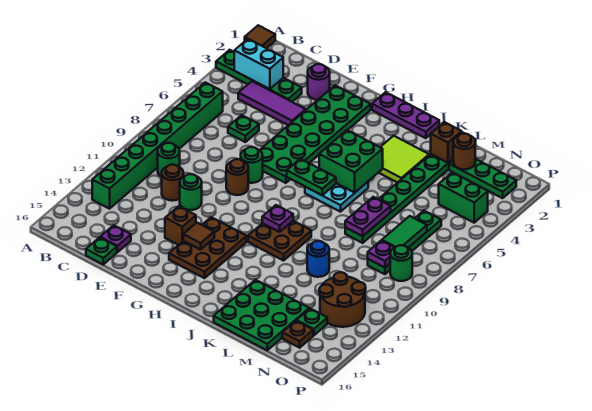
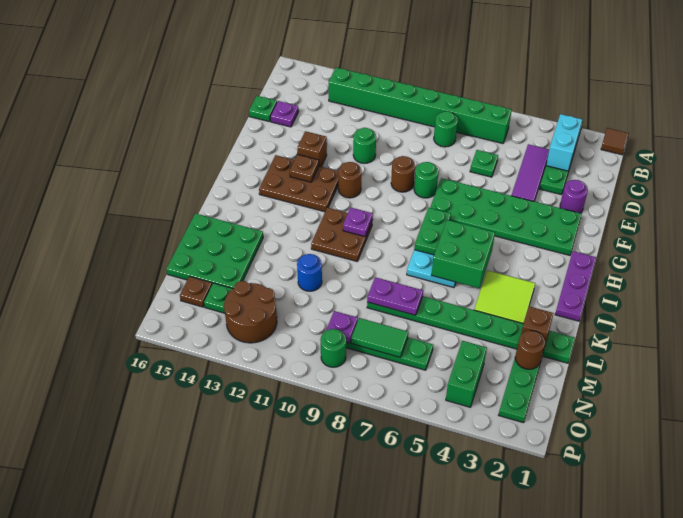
green round brick C10 level 1 -> green round brick C8 level 1
brown round brick D11 level 1 -> brown round brick G11 level 1
brown tile G13 level 2 -> brown plate G13 level 2

